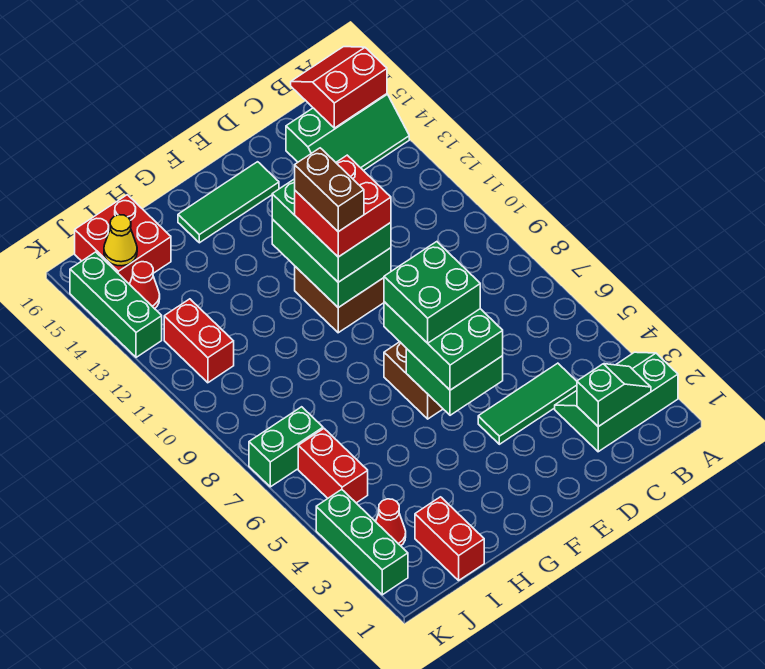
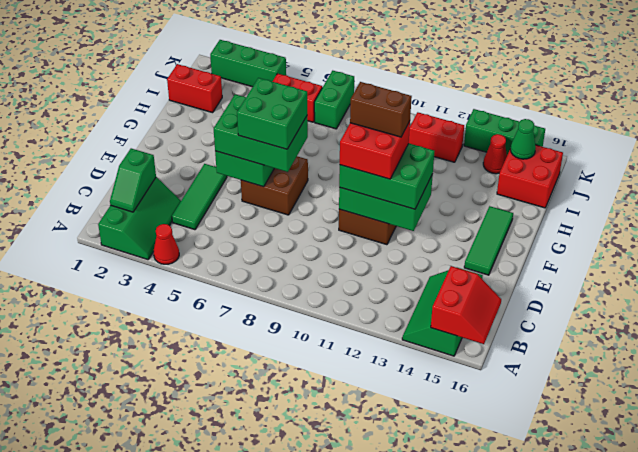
red cone J3 level 1 -> red cone A4 level 1
yellow cone J15 level 2 -> green cone J15 level 2

